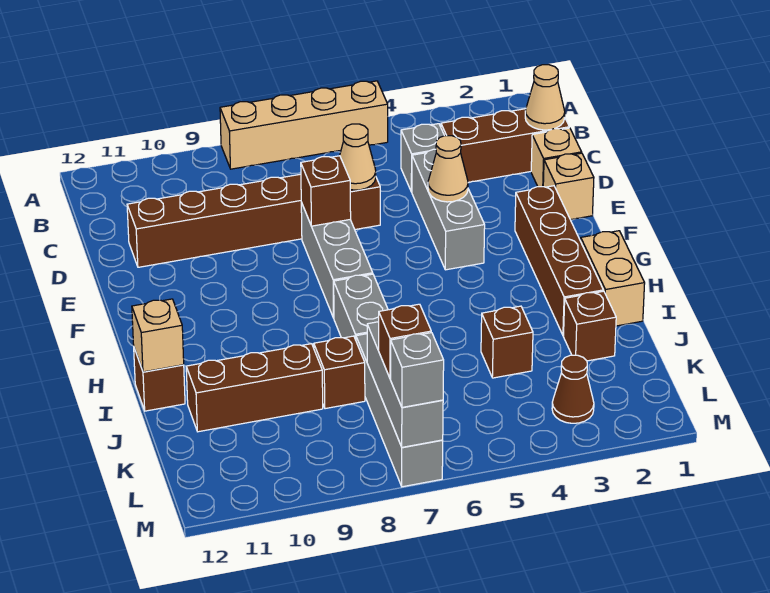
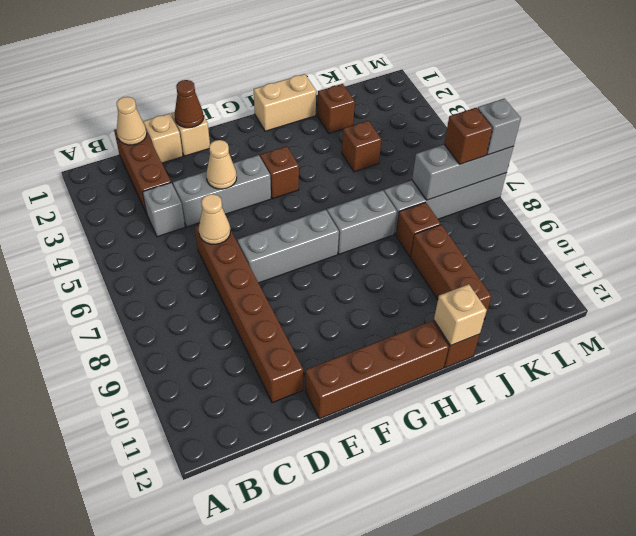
tan brick A5:A8 level 1 -> none
brown brick E7 level 2 -> brown brick G4 level 1
brown brick F2:I2 level 1 -> brown brick E12:H12 level 1
brown cone L3 level 1 -> brown cone E1 level 2

